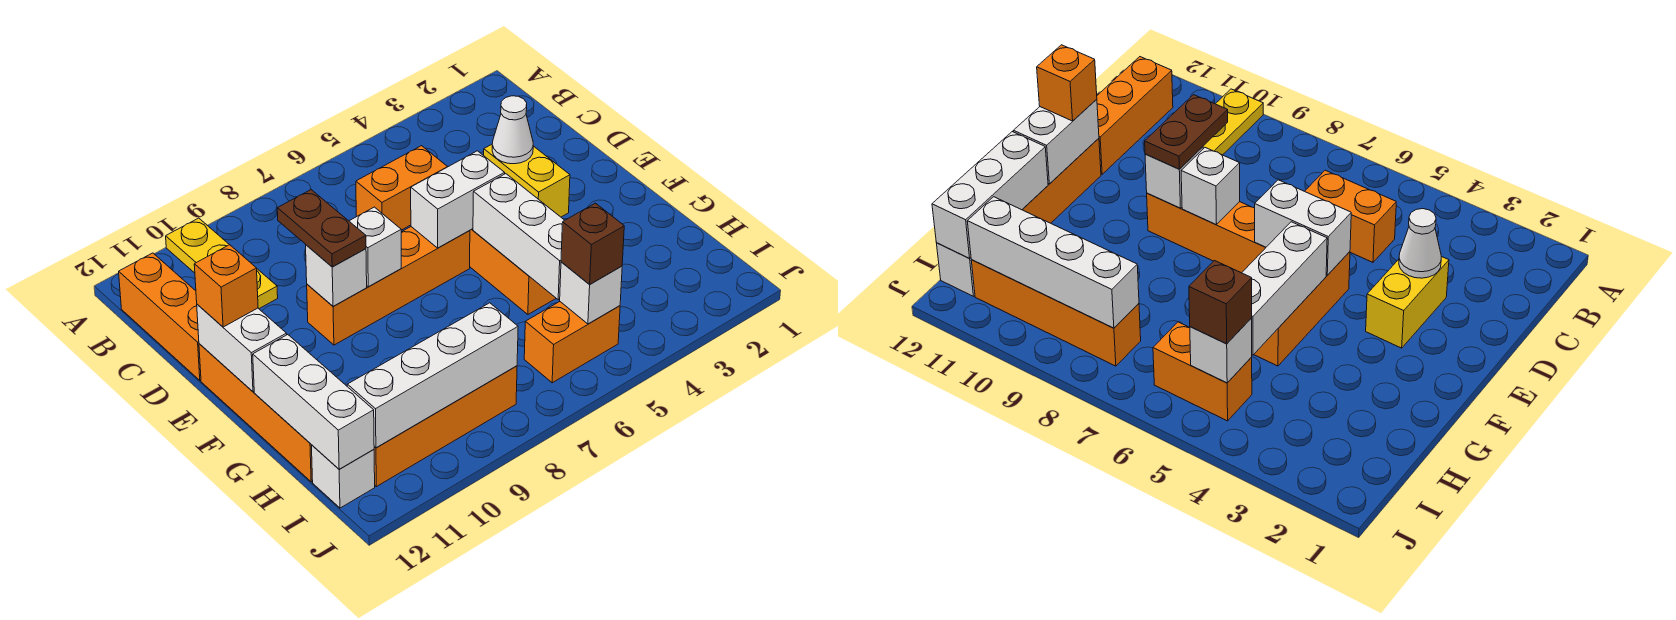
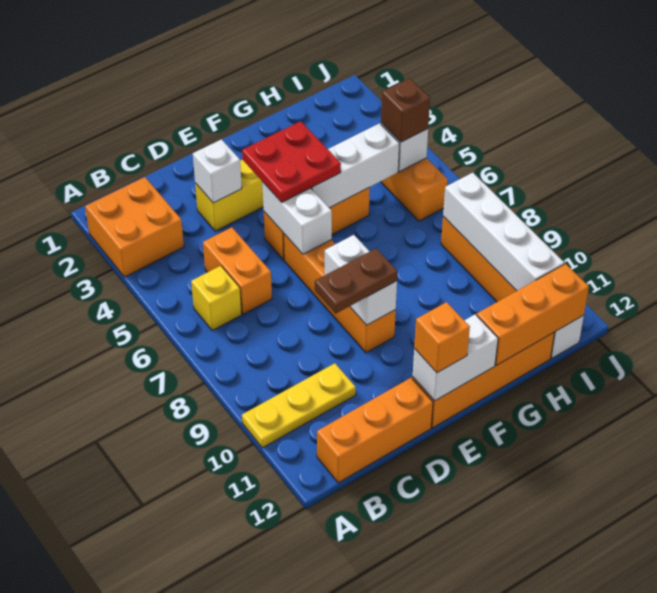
none -> orange brick A2:B3 level 1
none -> yellow brick B6 level 1
white cone D3 level 2 -> white brick D3 level 2
none -> red plate E4:F5 level 3
white brick G12:I12 level 2 -> orange brick G12:I12 level 2

